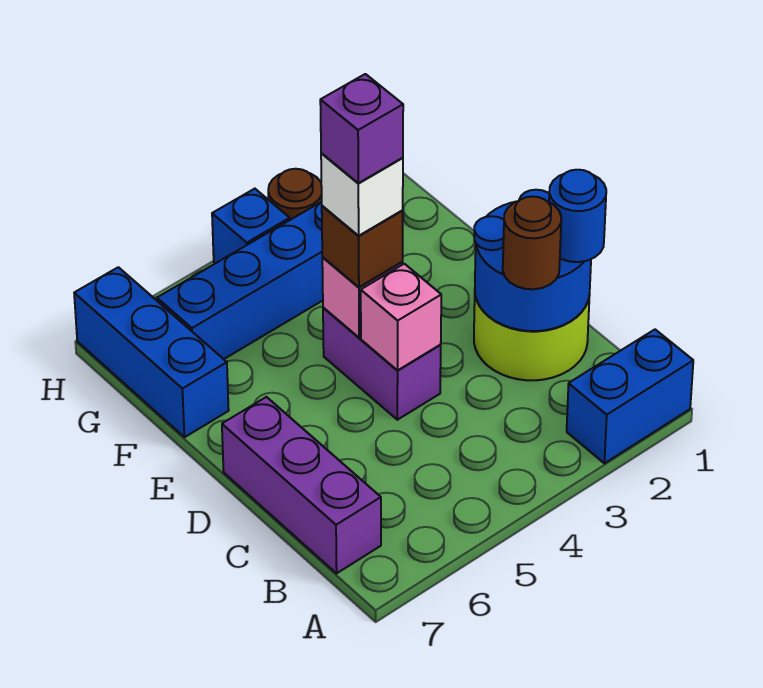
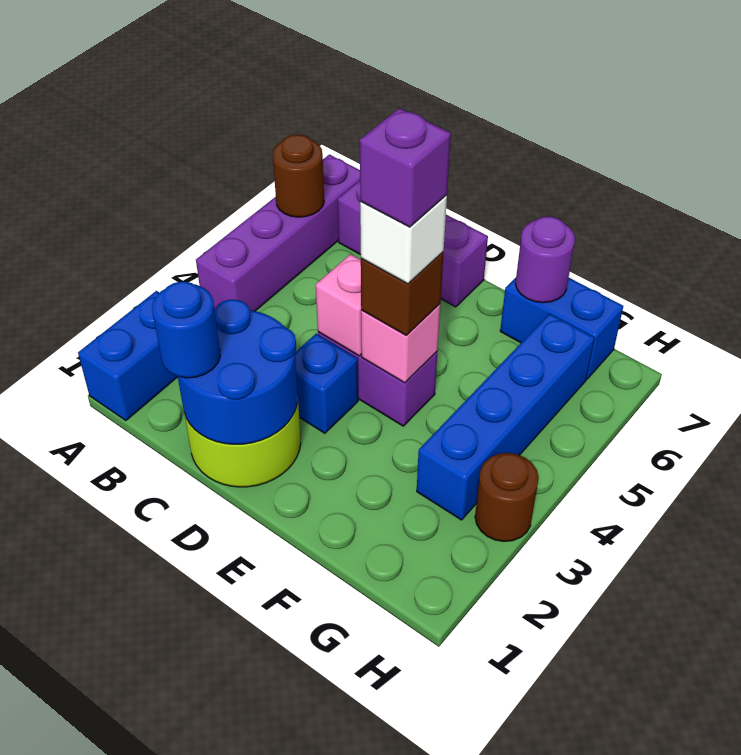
none -> purple brick A4:A7 level 1
brown round brick C2 level 3 -> brown round brick A6 level 2
blue brick F7:H7 level 1 -> blue brick F7:G7 level 1
none -> purple round brick F7 level 2
blue brick H4 level 1 -> blue brick D3 level 1

